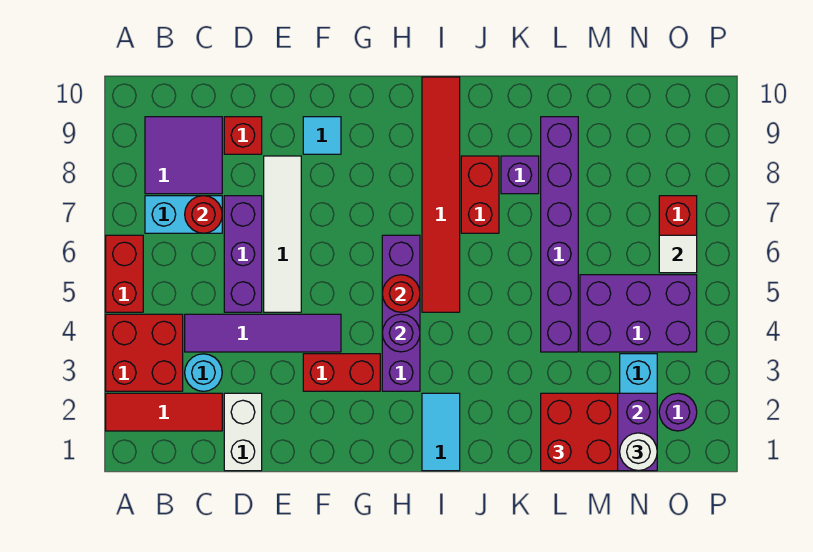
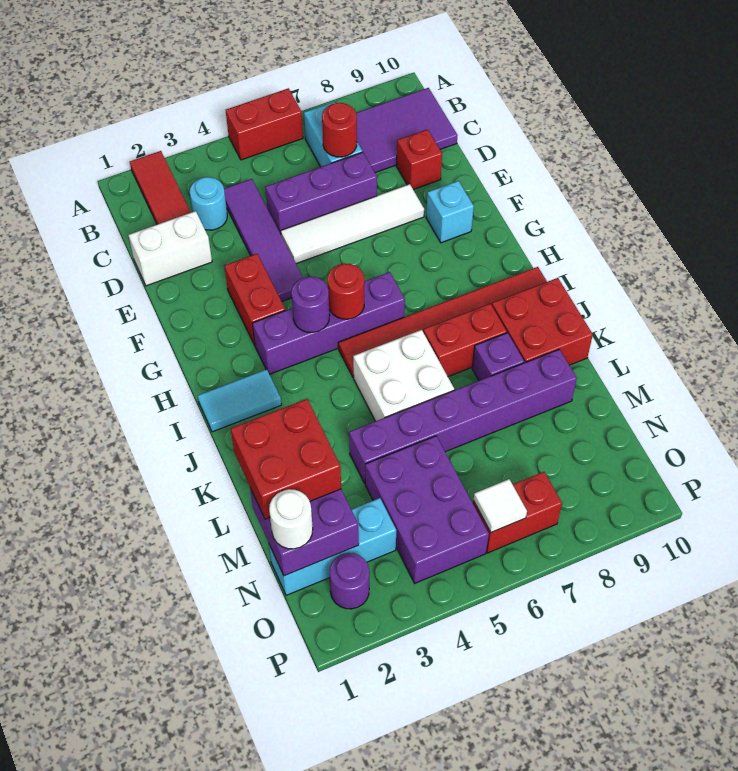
red brick A3:B4 level 1 -> red brick J9:K10 level 1
purple tile B8:C9 level 1 -> purple tile B8:C10 level 1
cyan tile F9 level 1 -> cyan brick F9 level 1
none -> white brick J5:K6 level 1

